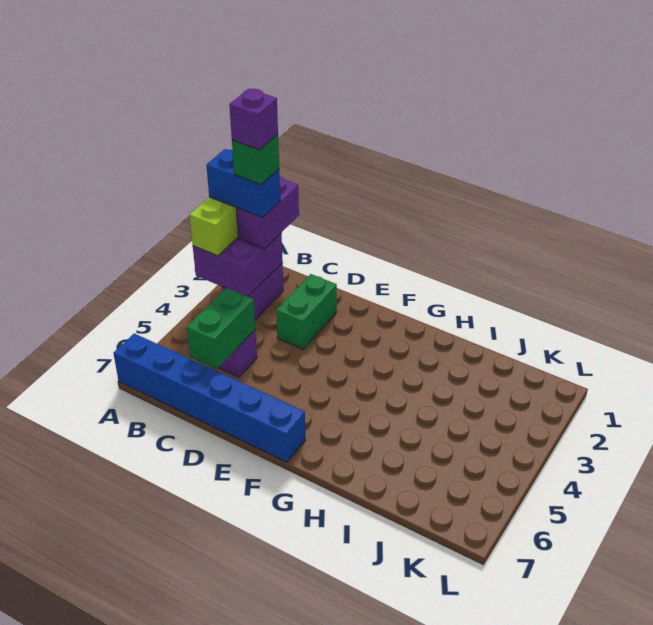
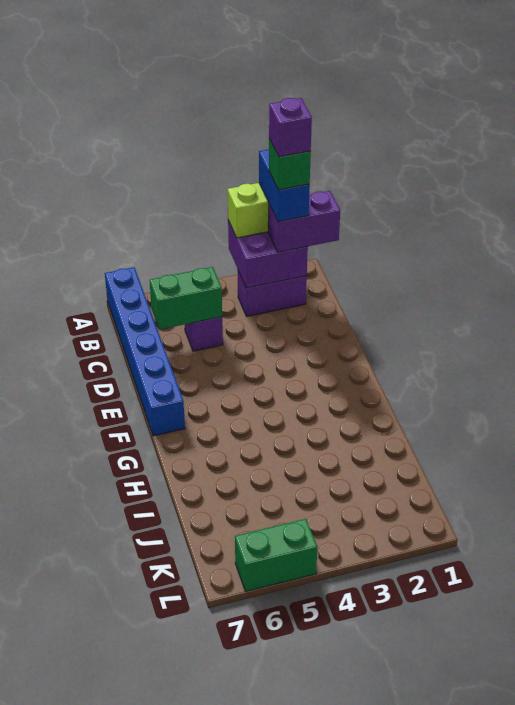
green brick D2:D3 level 1 -> green brick L5:L6 level 1

